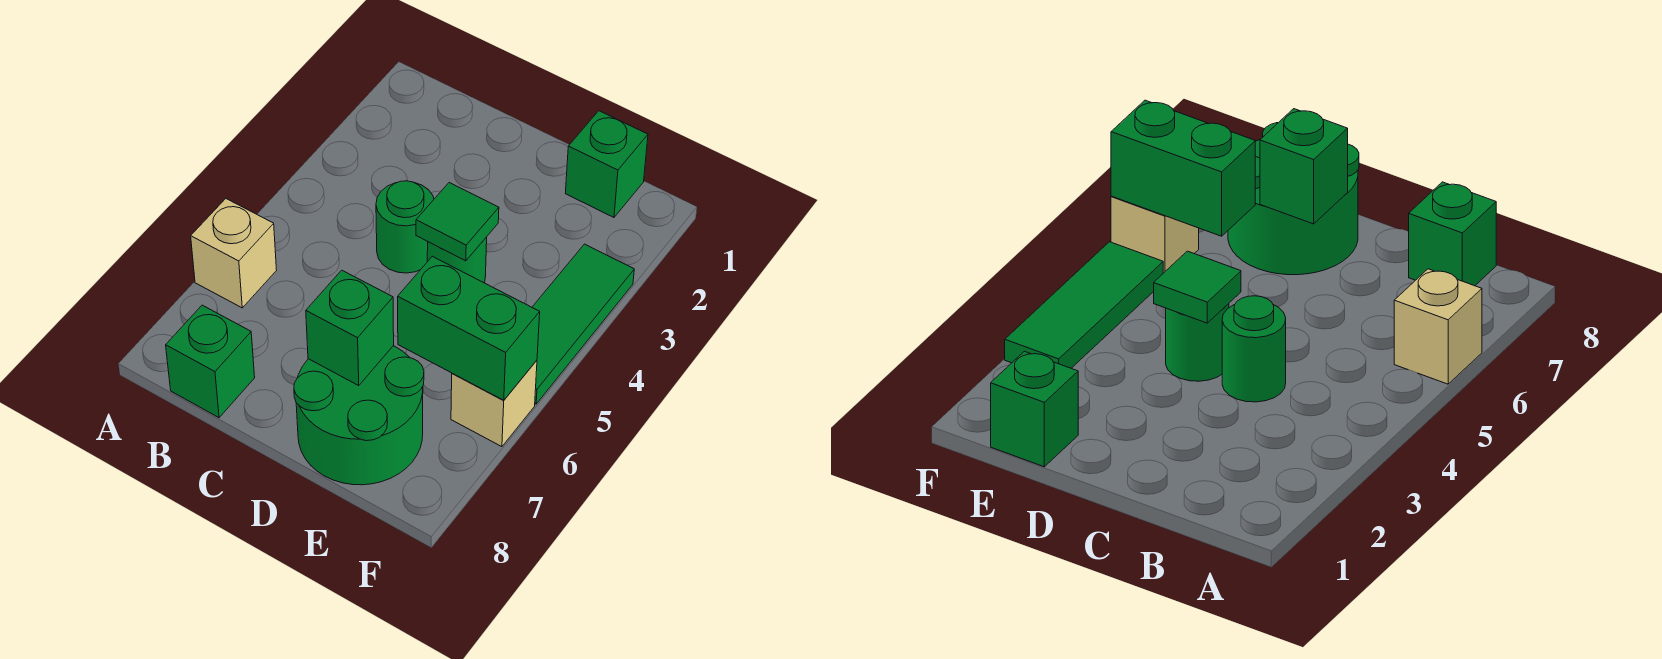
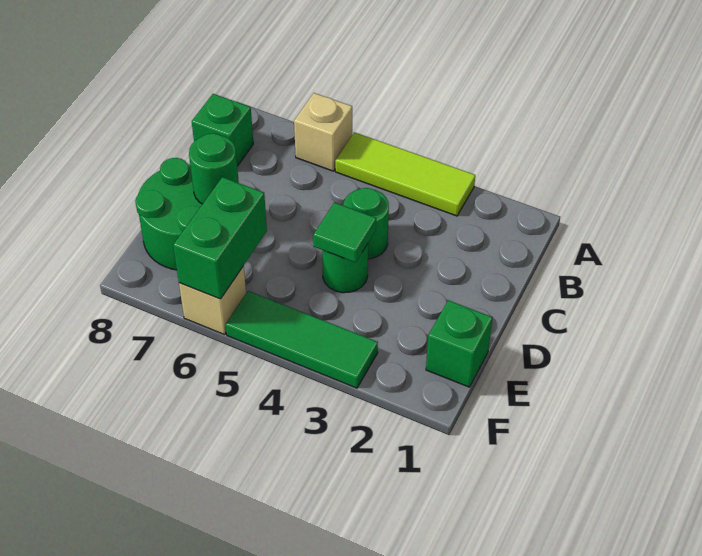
none -> lime tile A3:A5 level 1
green brick D7 level 2 -> green round brick D7 level 2

